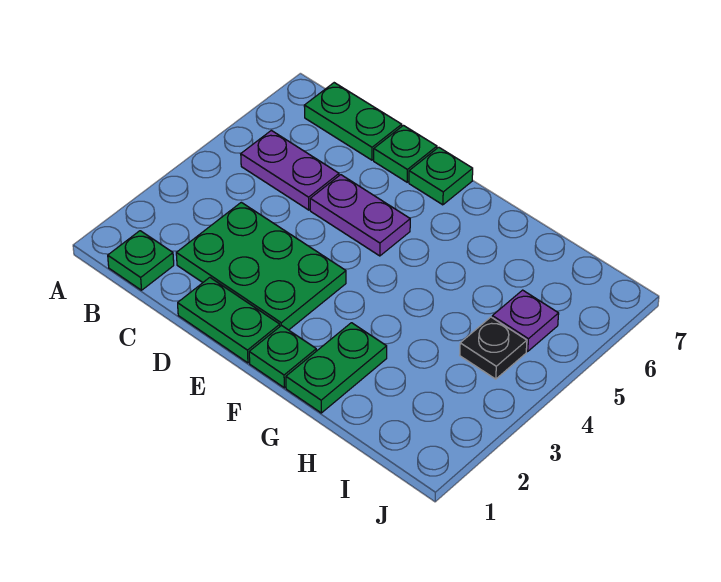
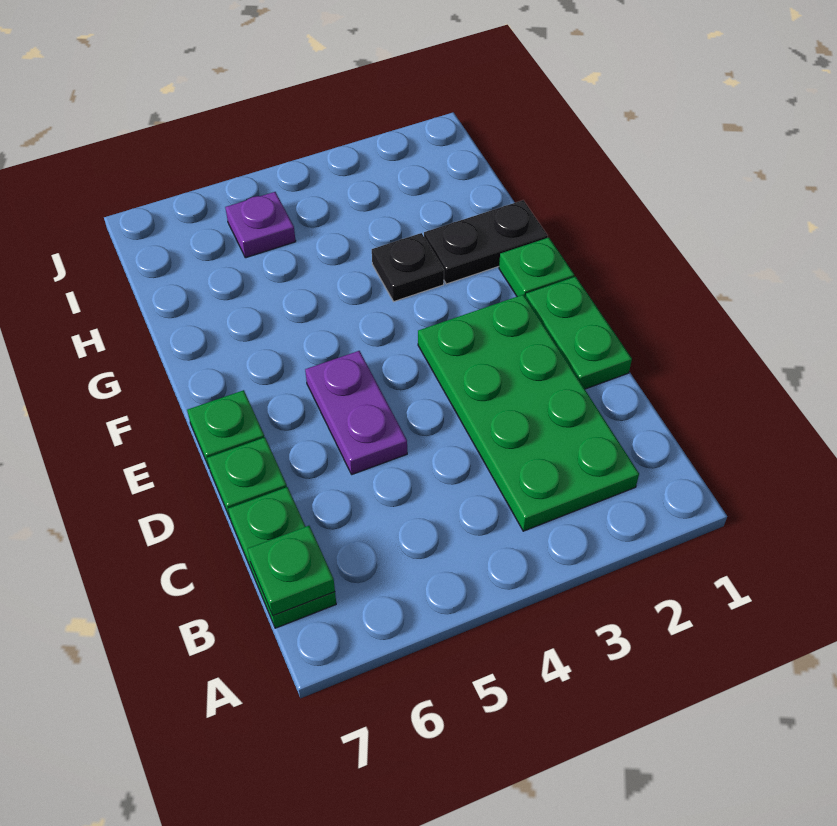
green plate B1 level 1 -> green plate B7 level 2
purple plate B5:C5 level 1 -> none
green plate C2:E3 level 1 -> green plate B2:E3 level 1
green plate G1:G2 level 1 -> black plate G1:G2 level 1
black plate I4 level 1 -> black plate G3 level 1

